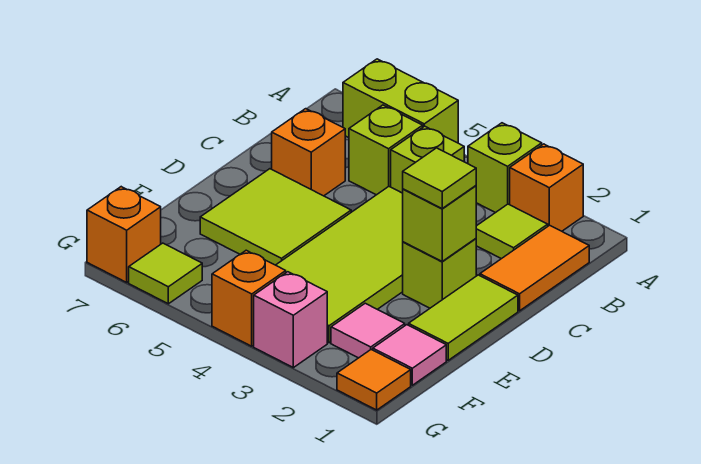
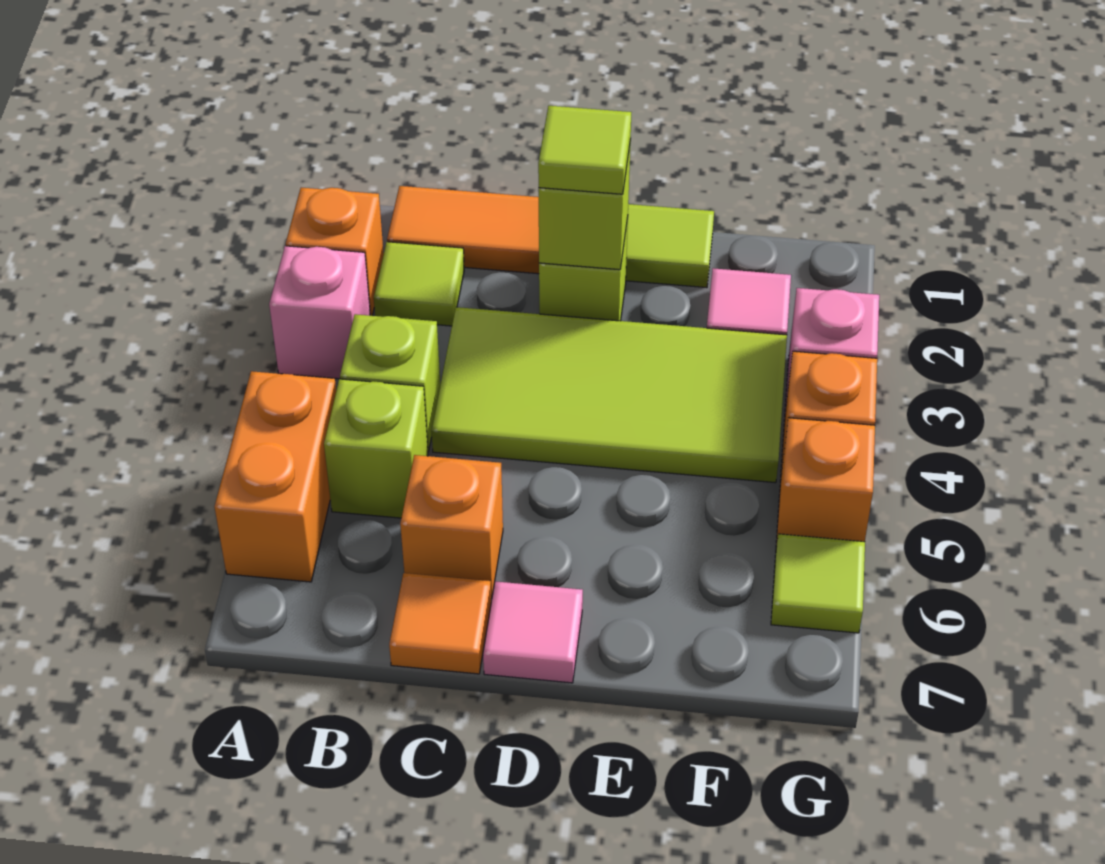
lime brick A3 level 1 -> pink brick A3 level 1
lime brick A5:A6 level 1 -> orange brick A5:A6 level 1
lime tile D5:E6 level 1 -> none
pink tile F1 level 1 -> pink tile D7 level 1
orange tile G1 level 1 -> orange tile C7 level 1
orange brick G7 level 1 -> orange brick G5 level 1

